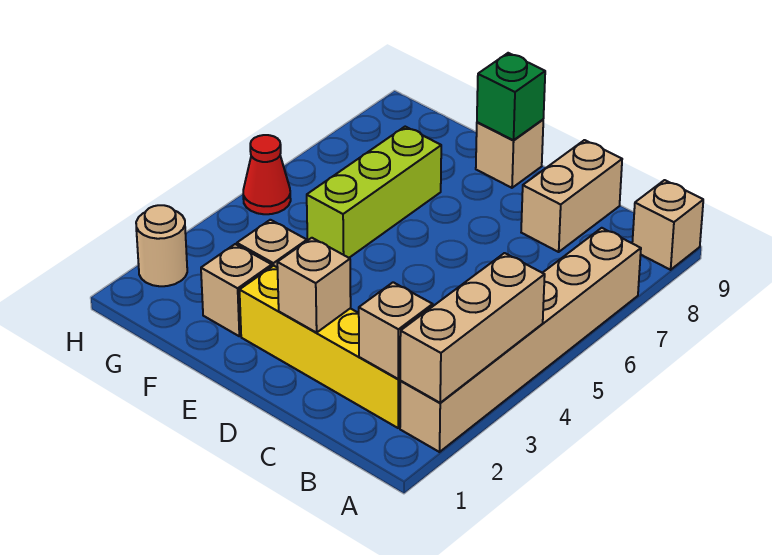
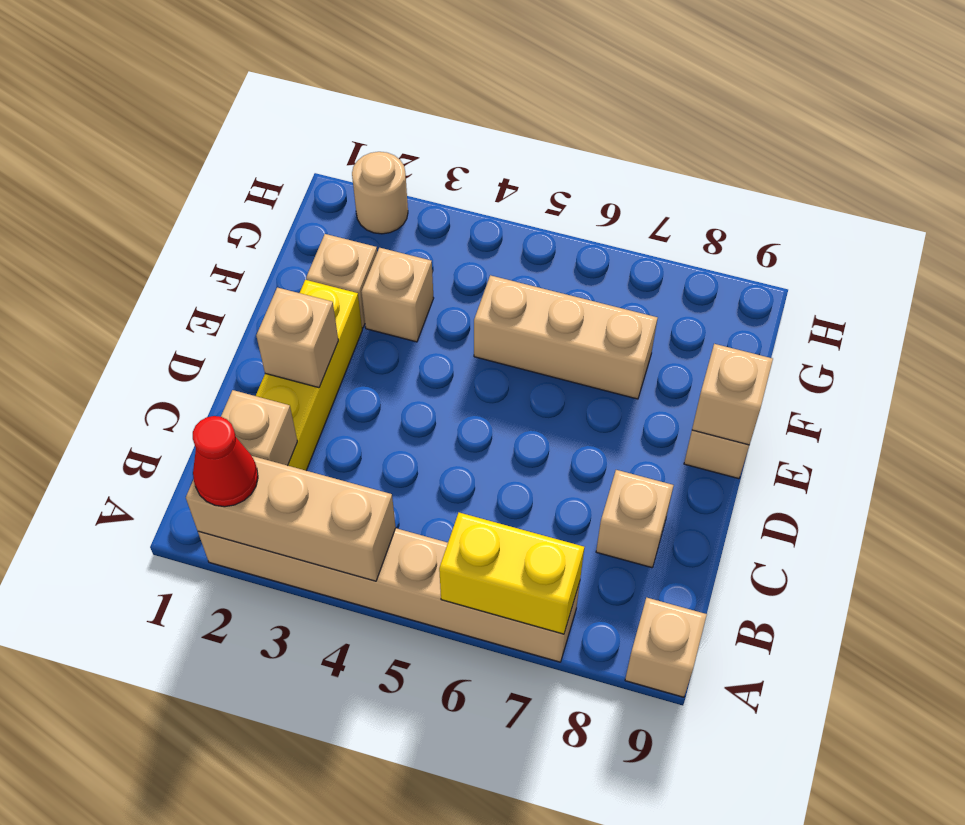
none -> yellow brick A6:A7 level 2
tan brick C8:C9 level 1 -> tan brick C8 level 1
green brick E9 level 2 -> tan brick E9 level 2
lime brick F5:F7 level 1 -> tan brick F5:F7 level 1
red cone H5 level 1 -> red cone A2 level 3

